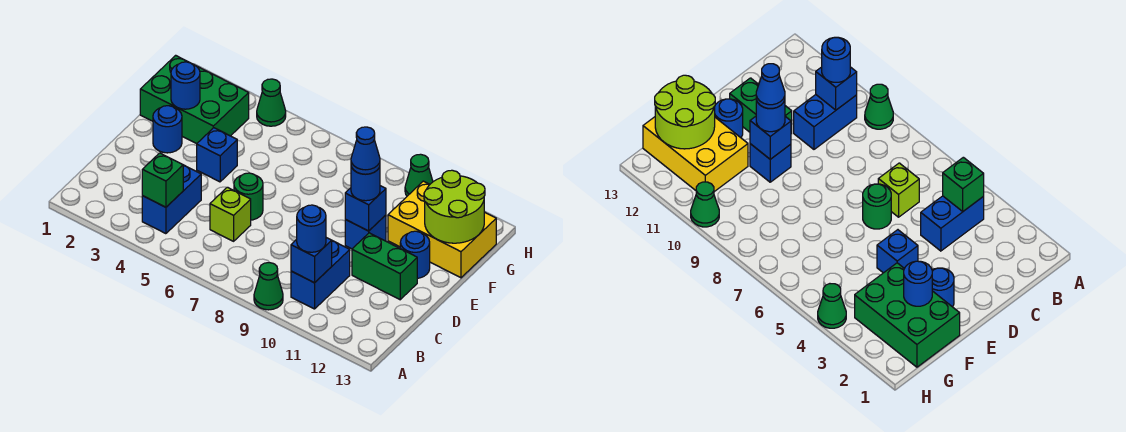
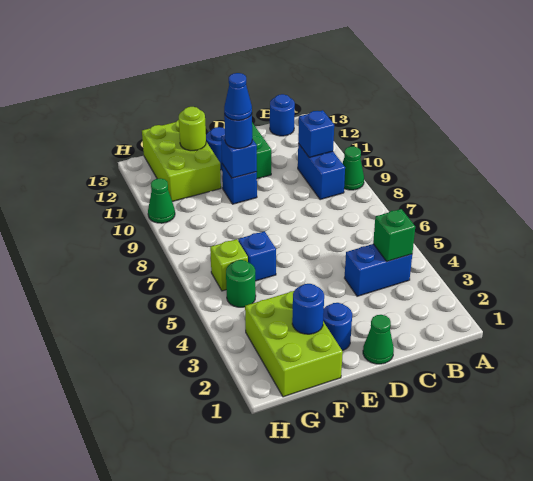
blue brick B10:C10 level 1 -> blue brick B9:B10 level 1
blue round brick B10 level 3 -> blue round brick B13 level 1
lime brick C6 level 1 -> lime brick G6 level 1
green round brick D6 level 1 -> green round brick G5 level 1
blue brick E4 level 1 -> blue brick F6 level 1
green brick F1:G3 level 1 -> lime brick F1:G3 level 1
yellow brick F11:G13 level 1 -> lime brick F11:G13 level 1
lime round brick F12:G13 level 2 -> lime round brick F12 level 2
green cone H4 level 1 -> green cone D1 level 1

